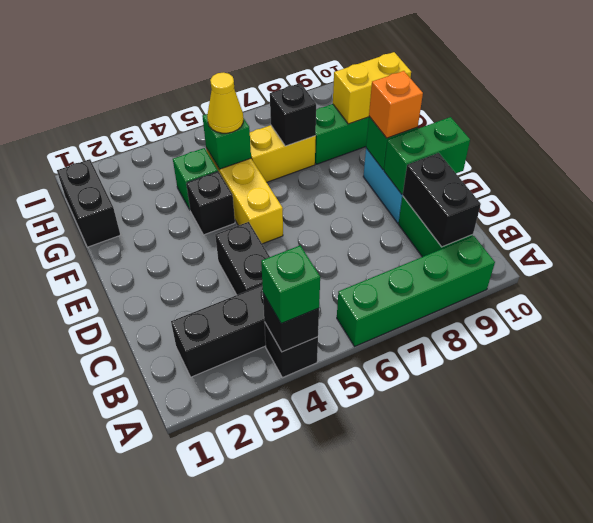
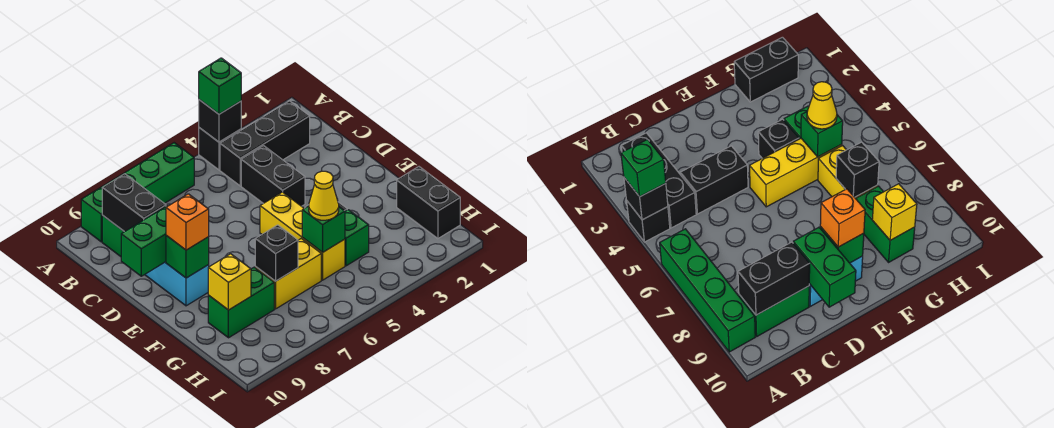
yellow brick G9:G10 level 2 -> yellow brick G9 level 2

